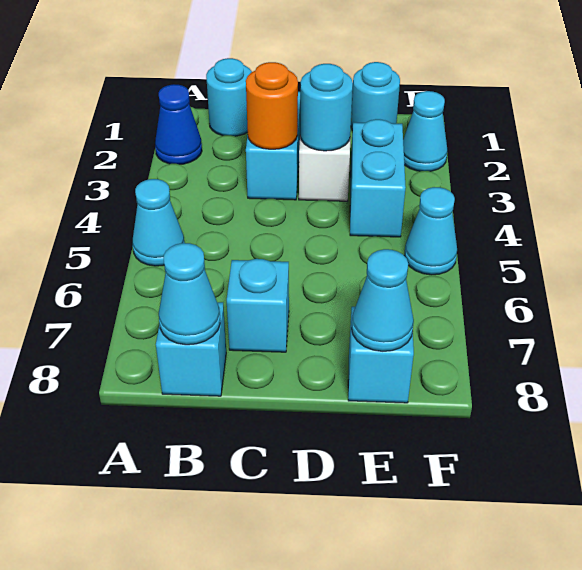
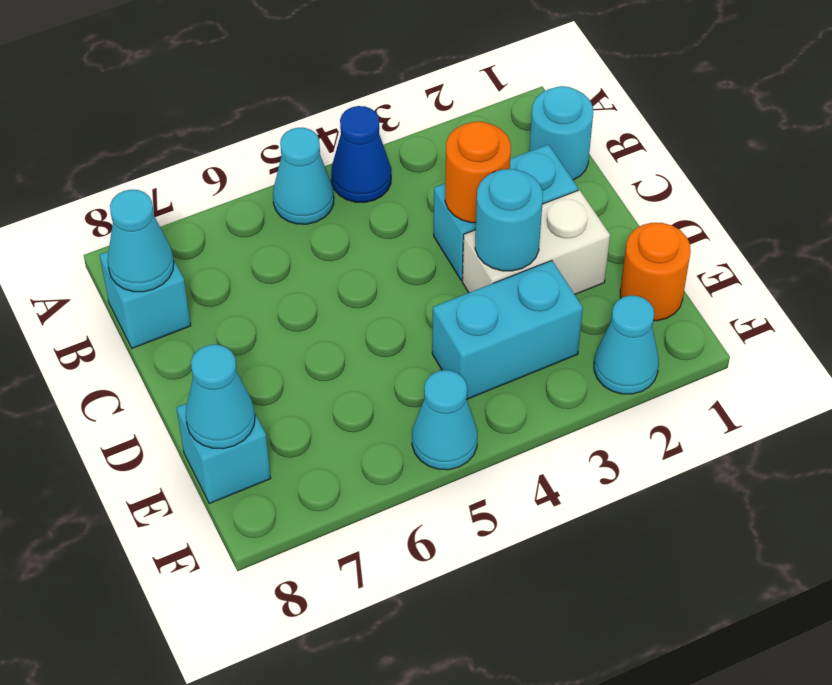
blue cone A2 level 1 -> blue cone A4 level 1
cyan brick C7 level 1 -> none
cyan round brick E1 level 1 -> orange round brick E1 level 1

